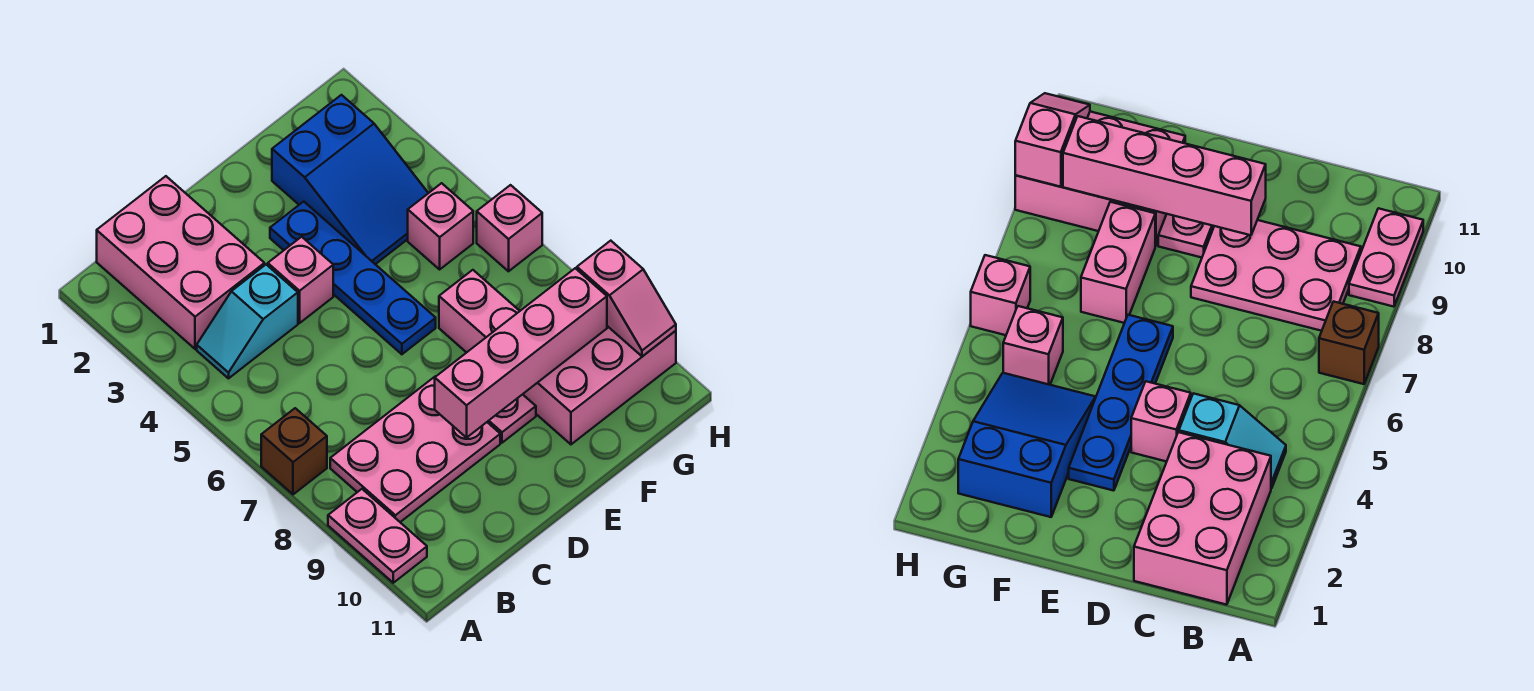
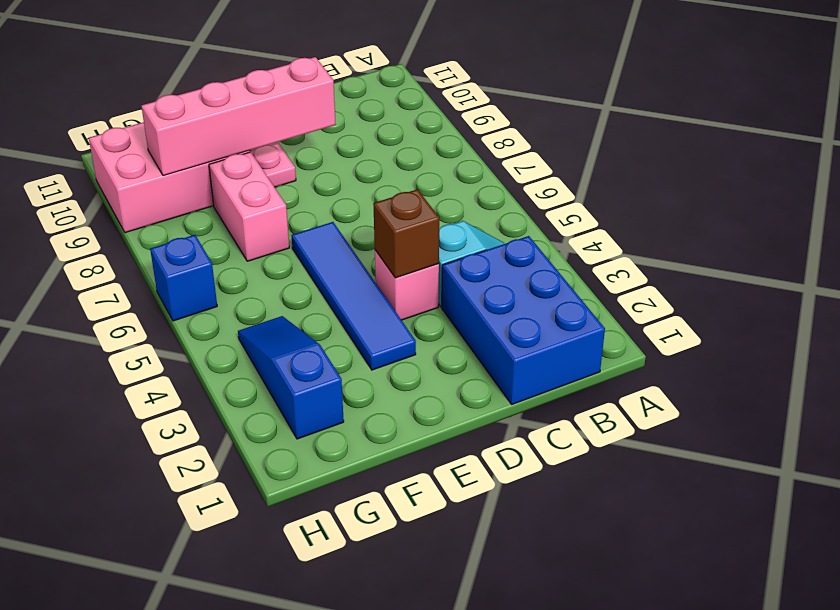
brown brick A7 level 1 -> brown brick D4 level 2
pink plate A9:A10 level 1 -> none
pink brick B1:C3 level 1 -> blue brick B1:C3 level 1
pink plate B8:D9 level 1 -> none
blue plate E3:E6 level 1 -> blue tile E3:E6 level 1
blue slope F2:G4 level 1 top 2 -> blue slope G2:G4 level 1 top 2
pink brick G5 level 1 -> none
pink brick H6 level 1 -> blue brick H6 level 1
pink slope H9:H10 level 2 top 9 -> none

